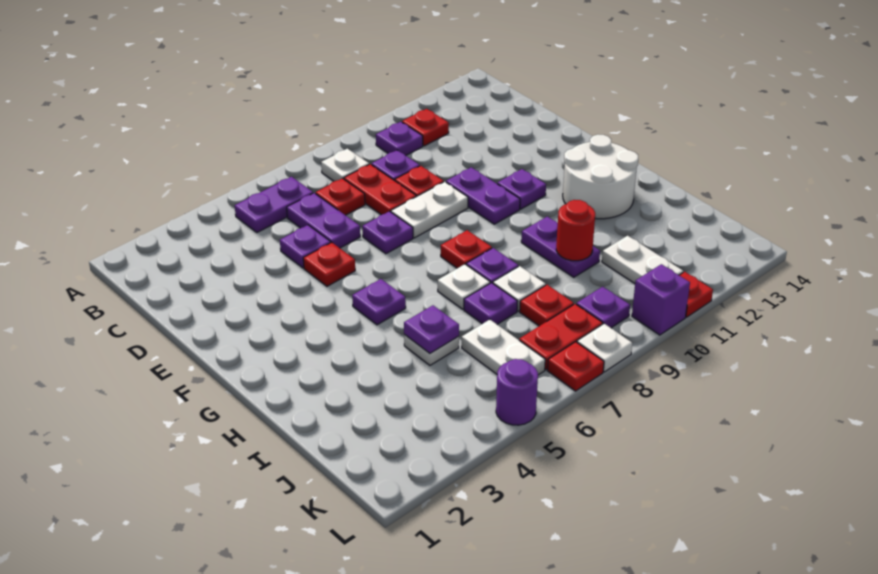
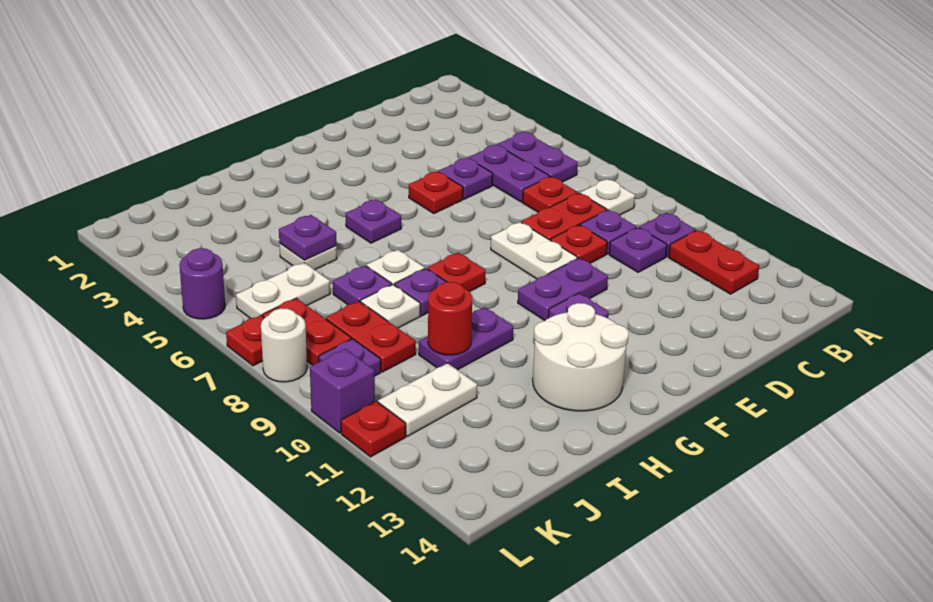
red plate B11 level 1 -> red plate B11:B12 level 1
purple plate C6:D6 level 1 -> purple plate C5:C6 level 1
purple plate E7 level 1 -> purple plate C10 level 1
red plate J8 level 1 -> red plate J8:J9 level 1
white plate L8 level 1 -> white round brick L8 level 1

